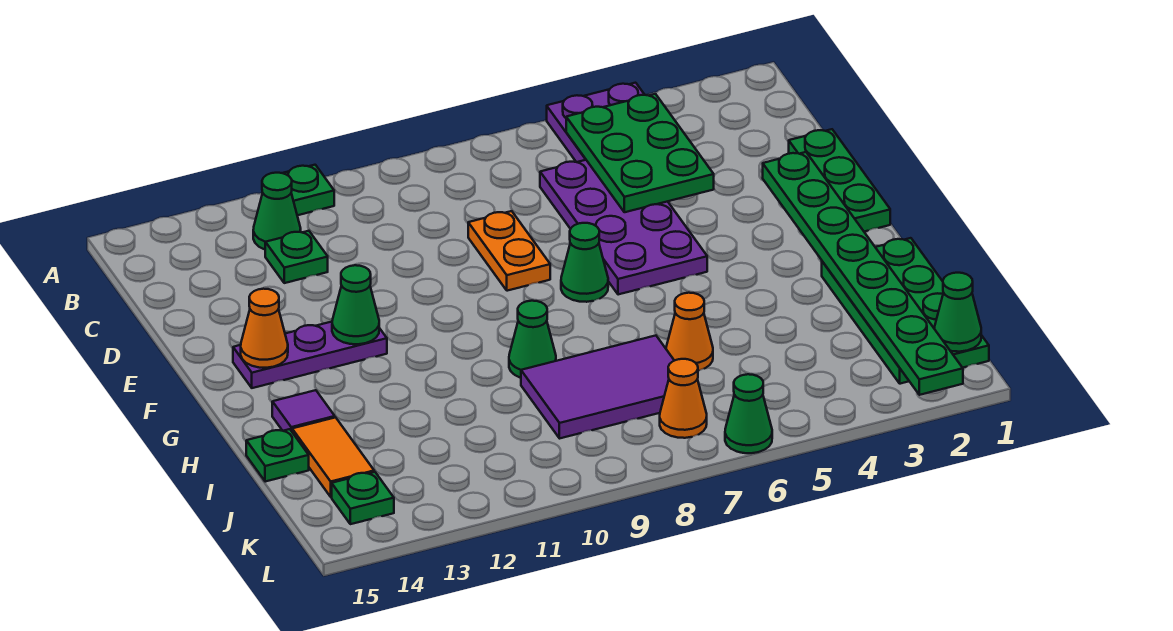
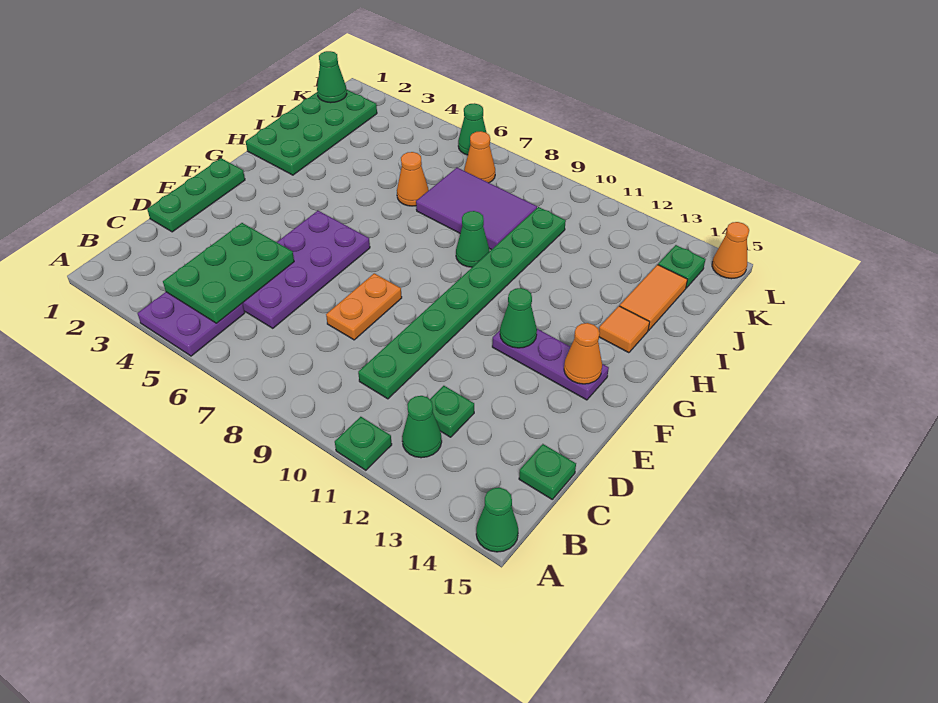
green plate E2:L2 level 2 -> green plate C10:J10 level 1
green cone F7 level 1 -> green cone A15 level 1
purple tile H14 level 1 -> orange tile H14 level 1
green plate I15 level 1 -> green plate C15 level 1
none -> orange cone L15 level 1

